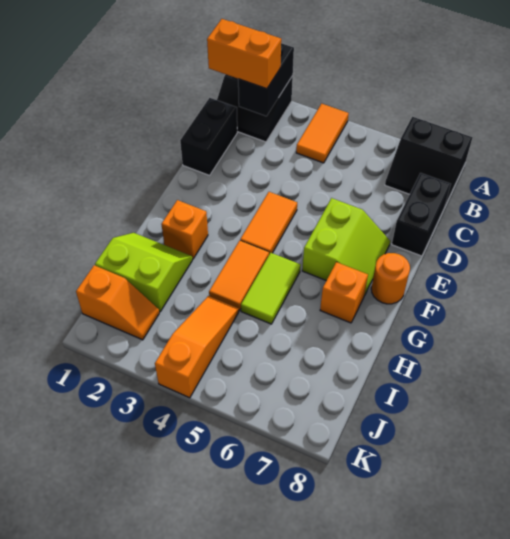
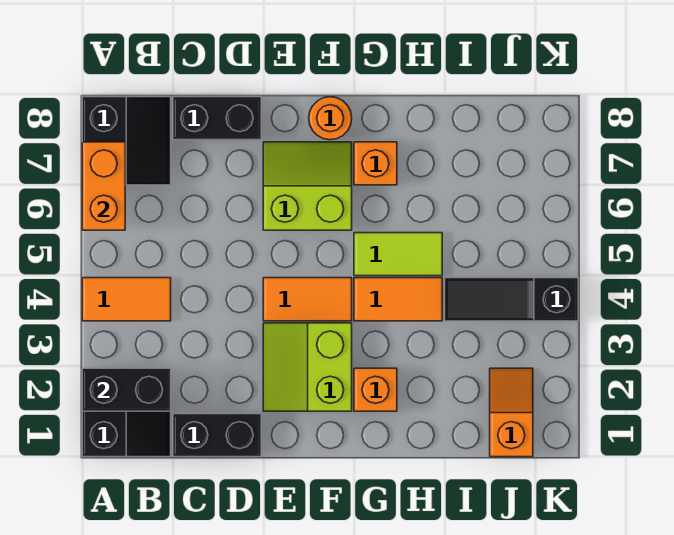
orange brick B1:B2 level 3 -> orange brick A6:A7 level 2
lime slope H1:I2 level 1 top I -> lime slope E2:F3 level 1 top F
orange slope I4:K4 level 1 top K -> black slope I4:K4 level 1 top K

